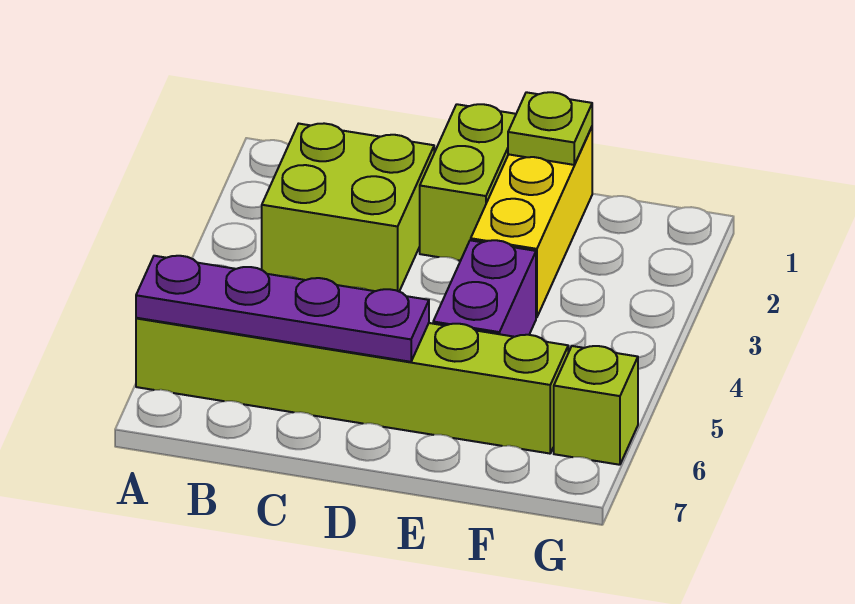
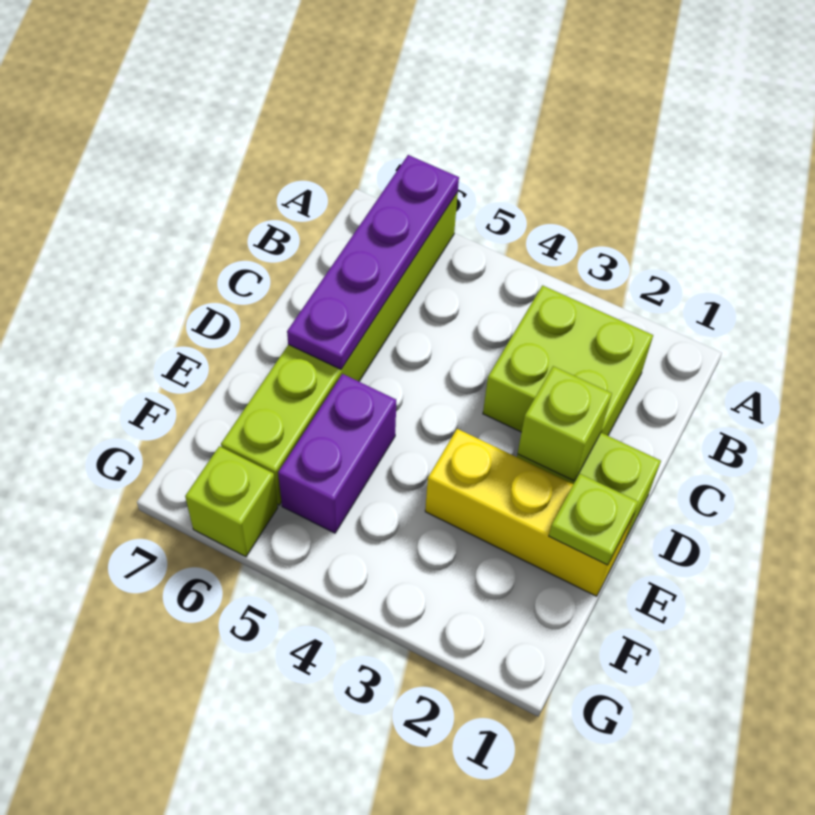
none -> lime brick D2 level 2
purple brick E4:E5 level 1 -> purple brick E5:F5 level 1

